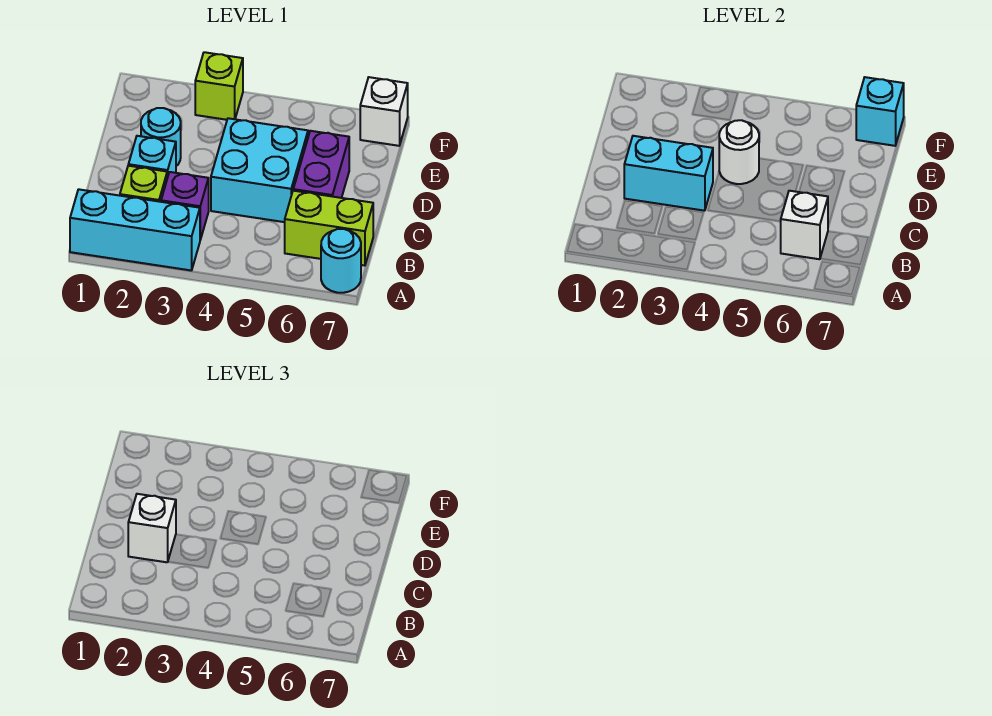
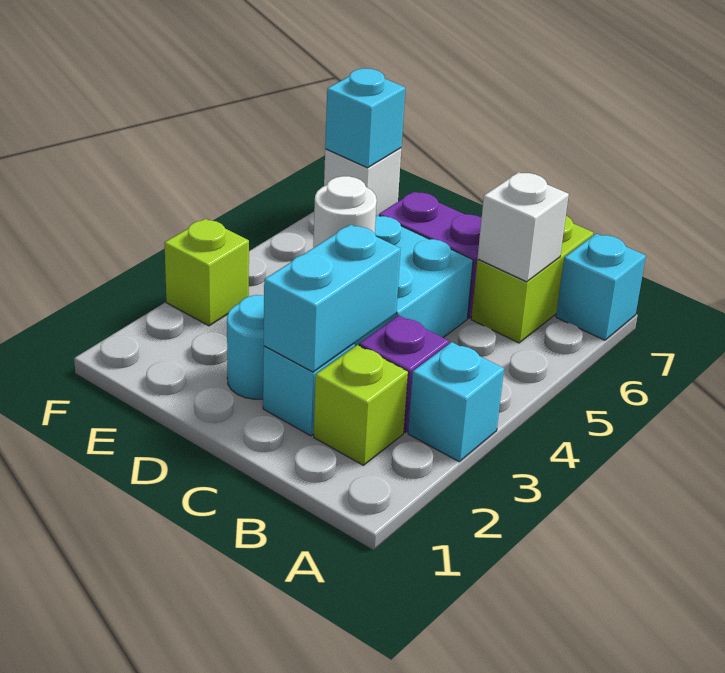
cyan brick A1:A3 level 1 -> cyan brick A3 level 1
cyan round brick A7 level 1 -> cyan brick A7 level 1
white brick C2 level 3 -> none

